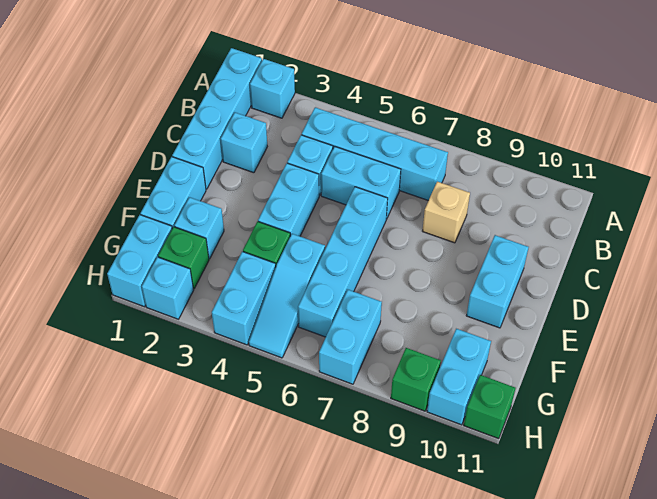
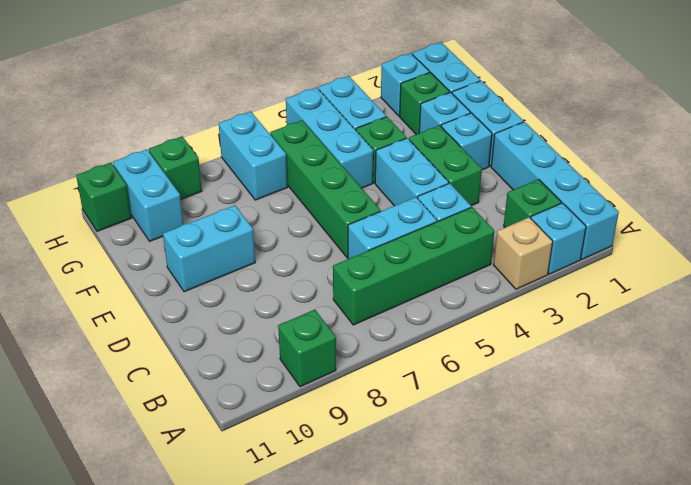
none -> green brick A9 level 1
none -> green brick B2 level 1
cyan brick B4:B7 level 1 -> green brick B4:B7 level 1
cyan brick C2 level 1 -> cyan brick E2 level 1
tan brick C8 level 1 -> tan brick A3 level 1
none -> green brick D3:E3 level 1
cyan brick D6:G6 level 1 -> green brick D6:G6 level 1
cyan brick D10:E10 level 1 -> cyan brick E9:E10 level 1
cyan slope F5:H5 level 1 top F -> cyan brick F5:H5 level 1

